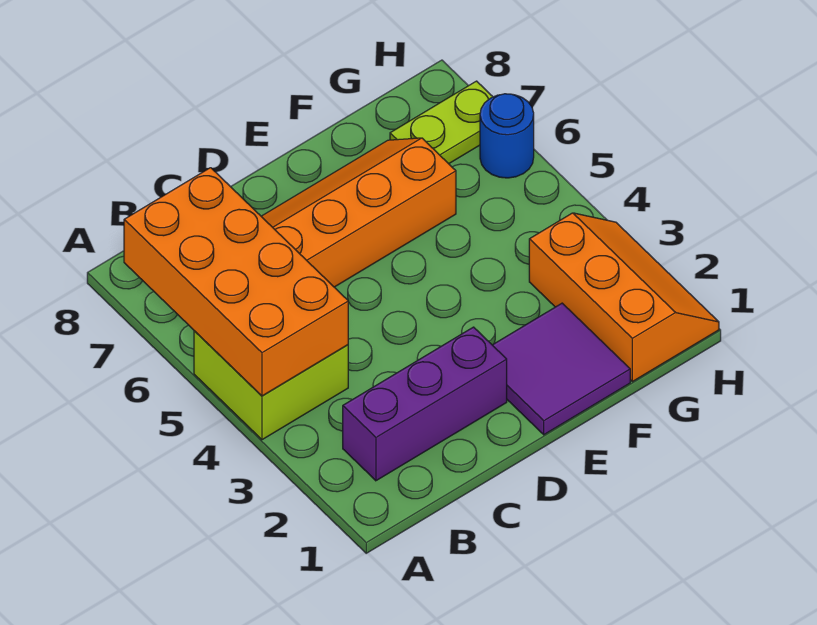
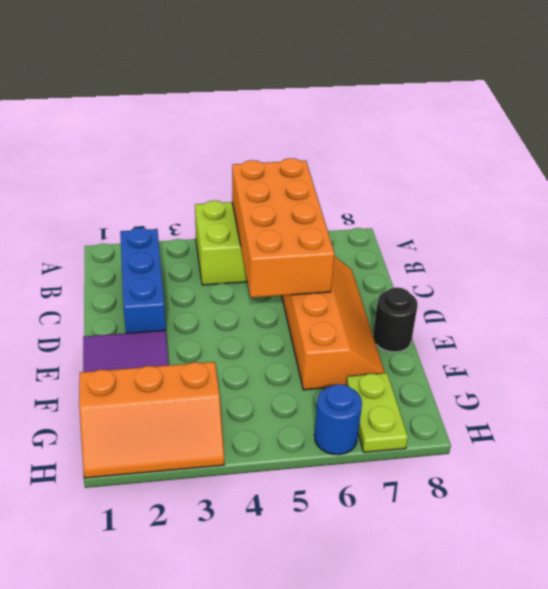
orange brick A4:B7 level 2 -> orange brick A5:D6 level 2
purple brick B2:D2 level 1 -> blue brick B2:D2 level 1
none -> black round brick E8 level 1

